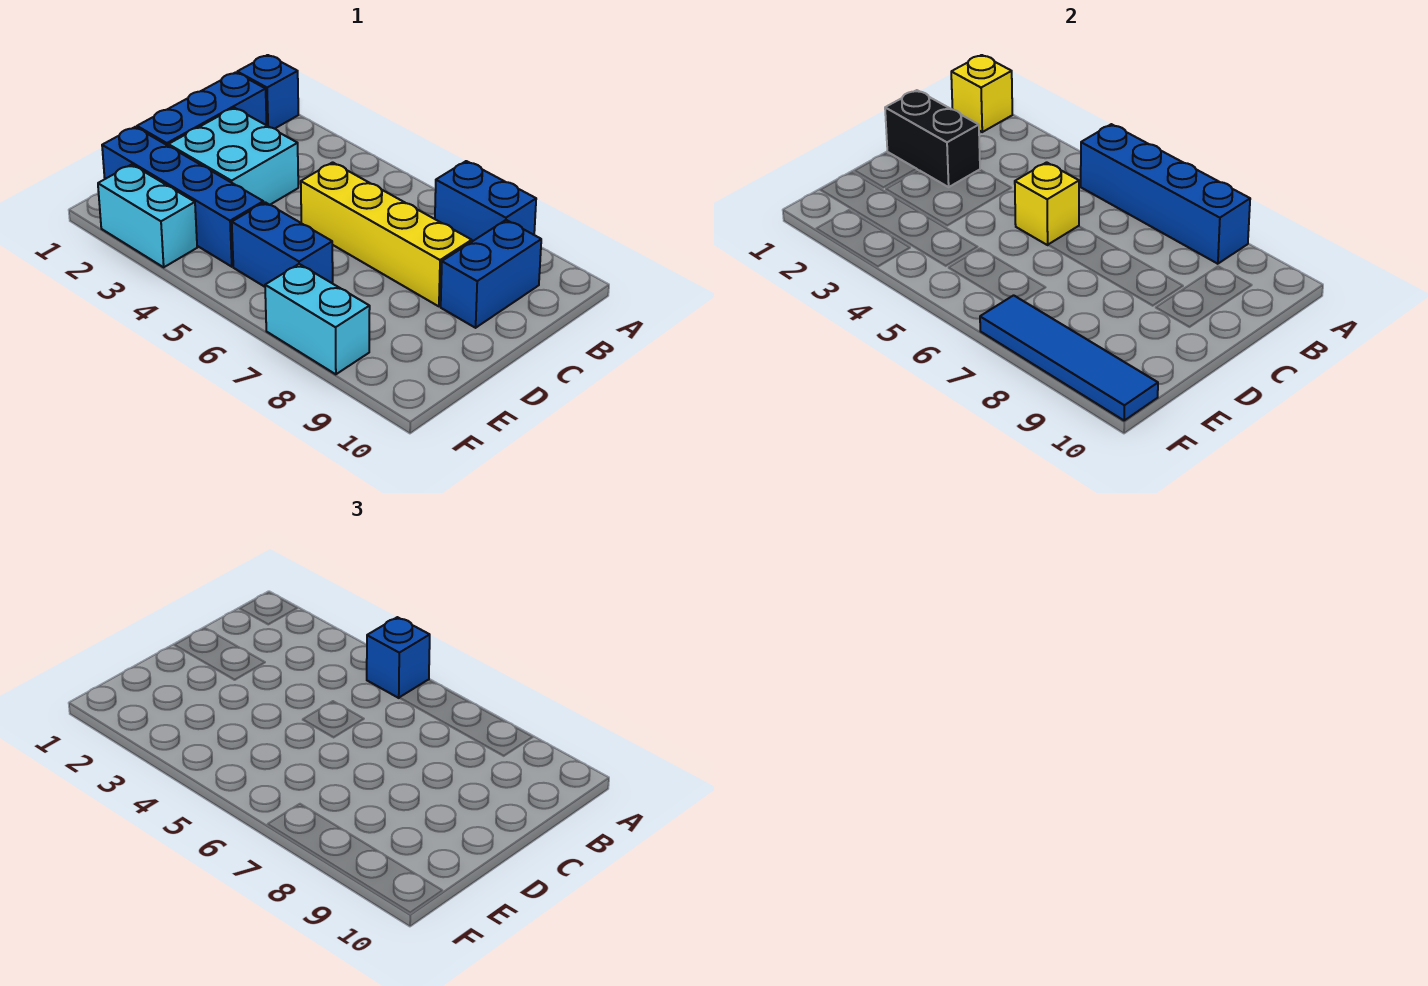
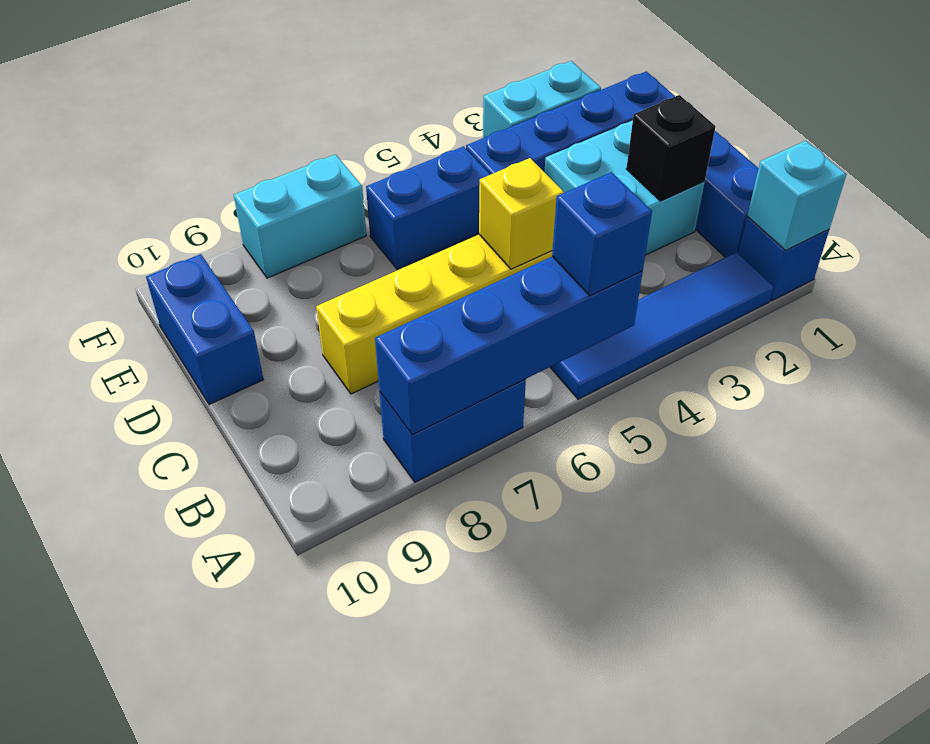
yellow brick A1 level 2 -> cyan brick A1 level 2
blue brick B9:C9 level 1 -> blue brick D10:E10 level 1
black brick C1:C2 level 2 -> black brick C2 level 2
blue tile F7:F10 level 2 -> blue tile A2:A5 level 1

